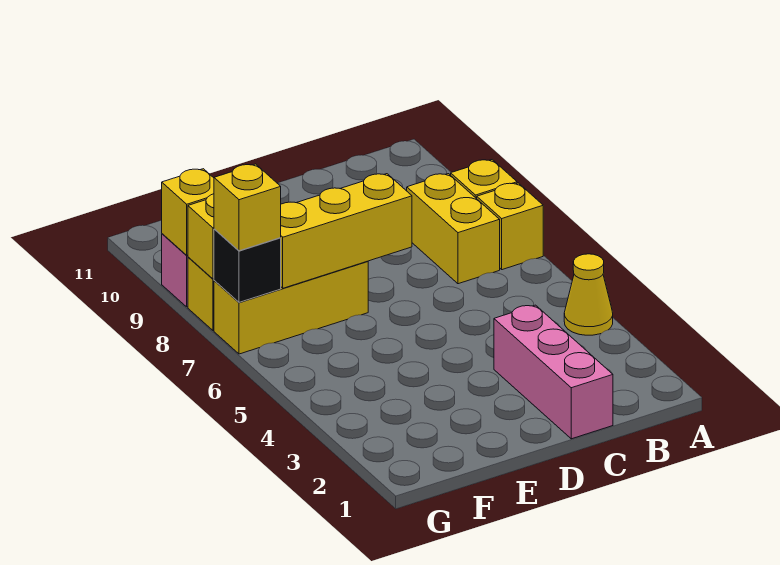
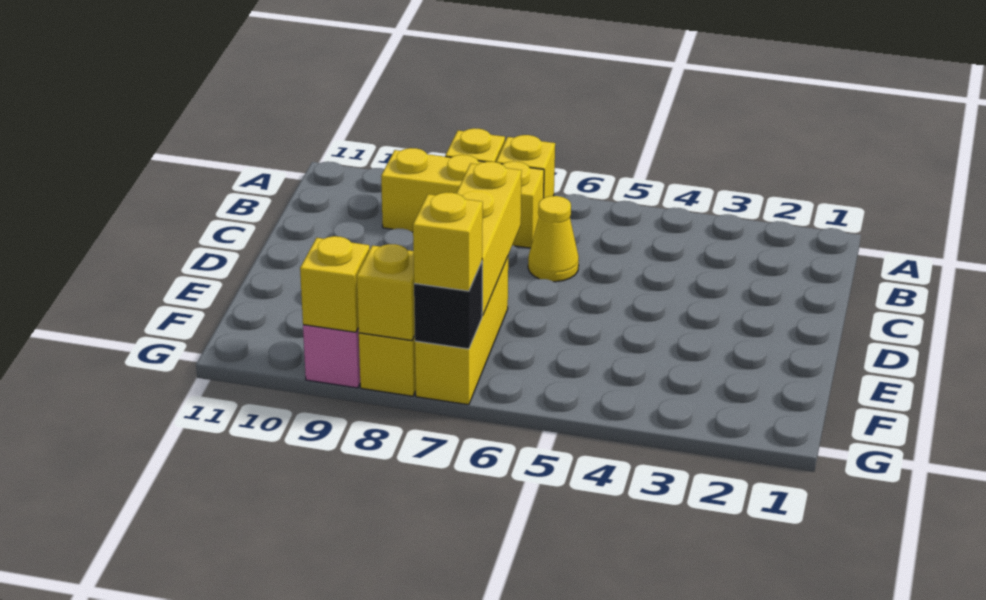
yellow cone A4 level 1 -> yellow cone C6 level 1
yellow brick B7:B8 level 1 -> yellow brick B7:B9 level 1
pink brick C1:C3 level 1 -> none

